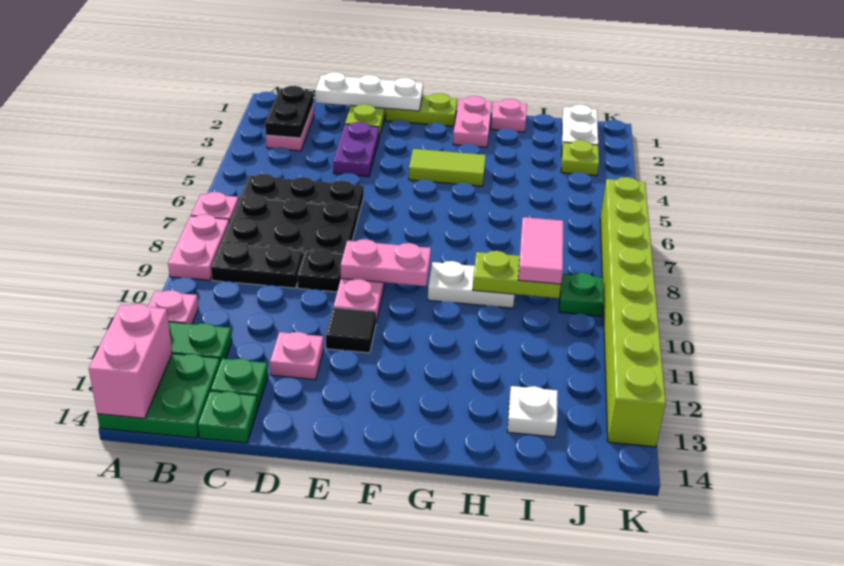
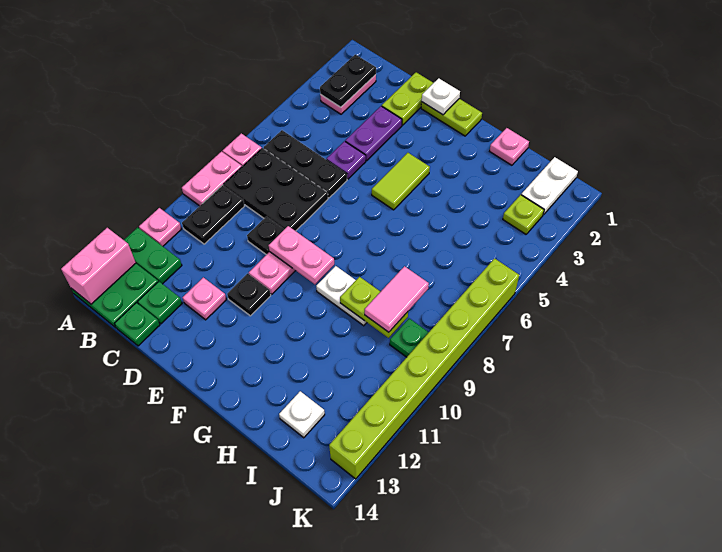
black plate B9:C9 level 1 -> black plate B9:B10 level 1
white plate C1:E1 level 2 -> white plate E1 level 2
none -> purple plate D5 level 1
black tile E11 level 1 -> black plate E11 level 1
lime tile F4:G4 level 1 -> lime tile F4:F5 level 1
pink plate G1:G2 level 1 -> none

